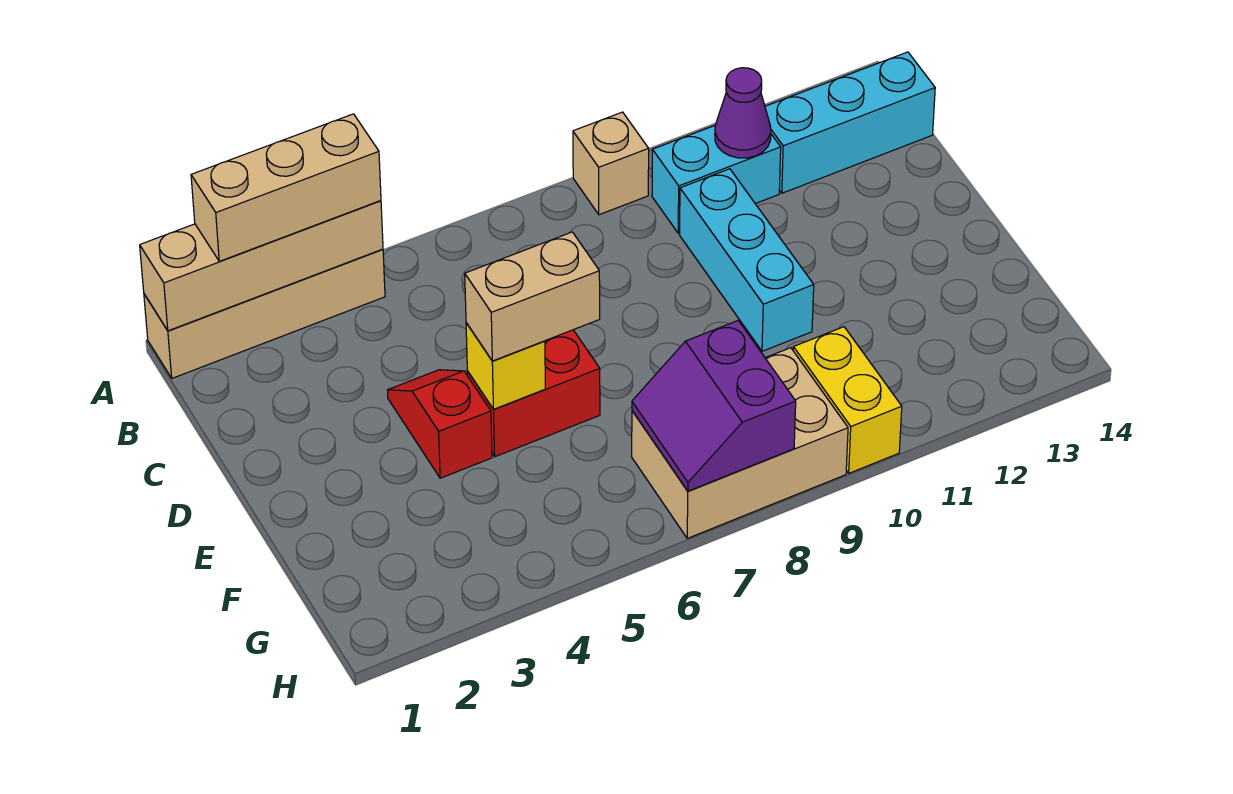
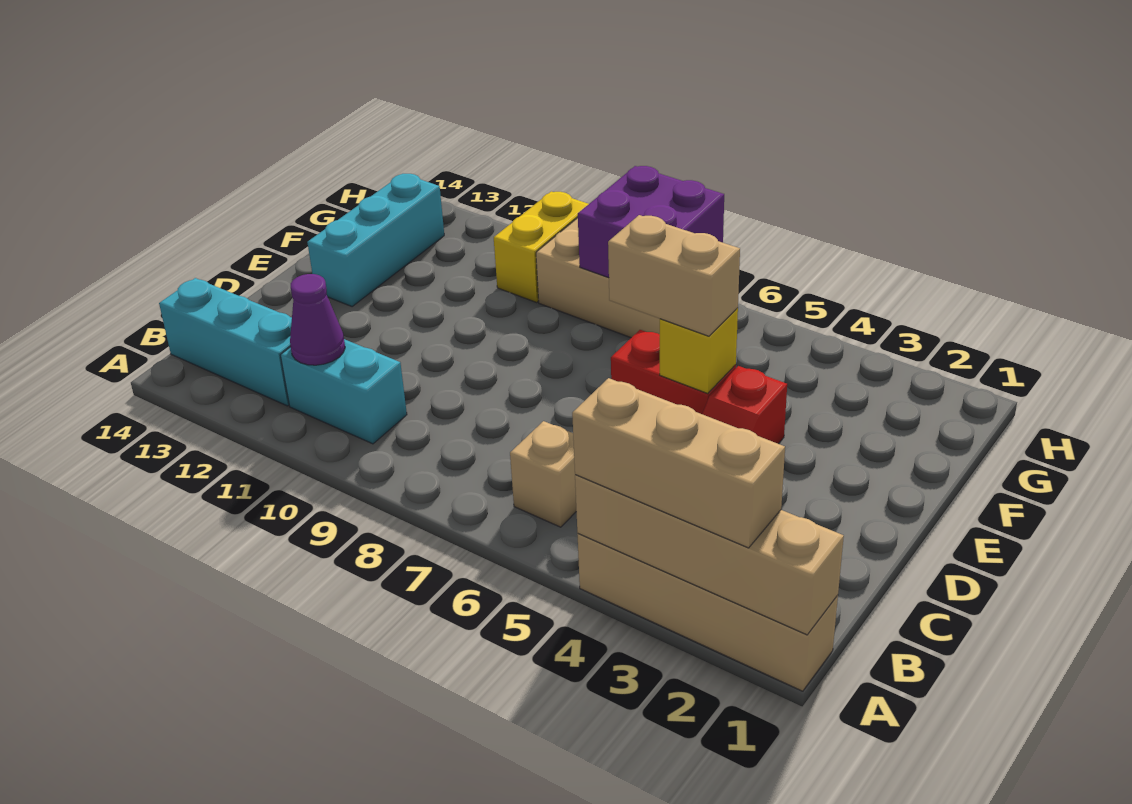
tan brick A9 level 1 -> tan brick B6 level 1
cyan brick C10:E10 level 1 -> cyan brick E13:G13 level 1
purple slope G7:H8 level 2 top 8 -> purple brick G7:H8 level 2

